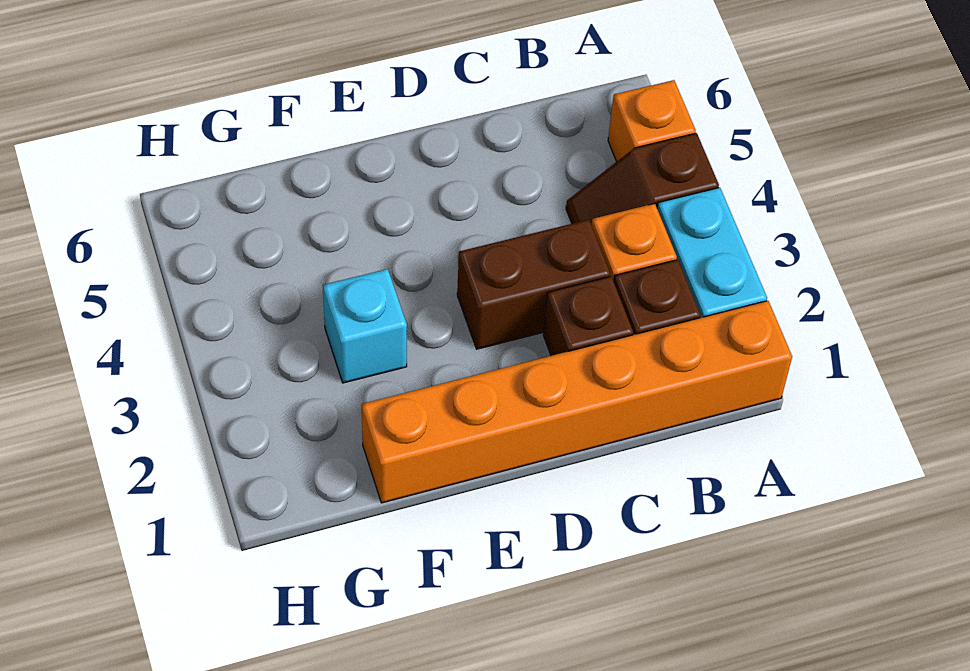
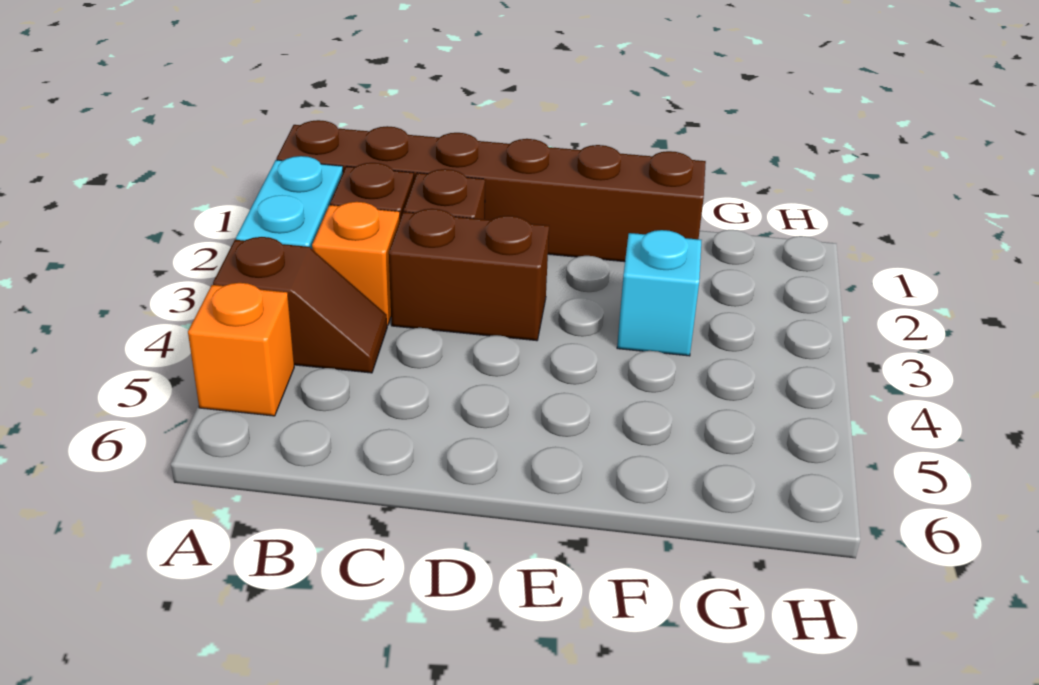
orange brick A1:F1 level 1 -> brown brick A1:F1 level 1

